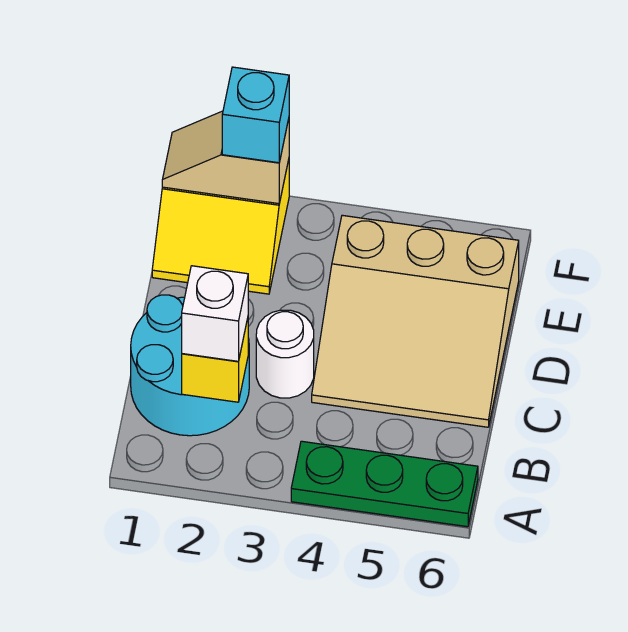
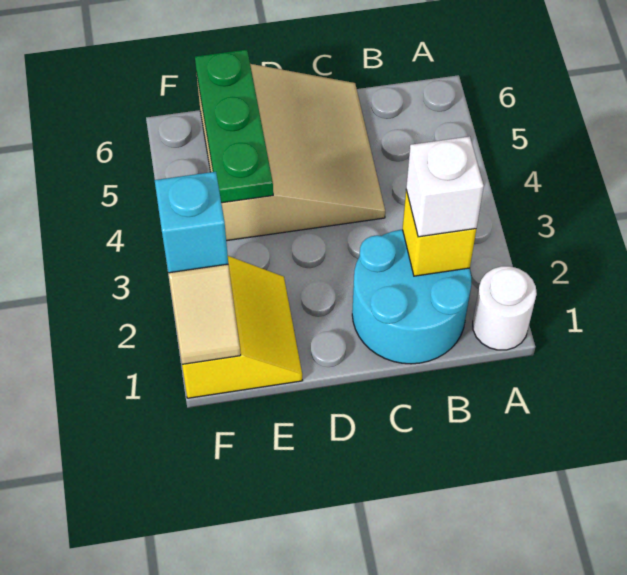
green plate A4:A6 level 1 -> green plate E4:E6 level 2
white round brick C3 level 1 -> white round brick A1 level 1

